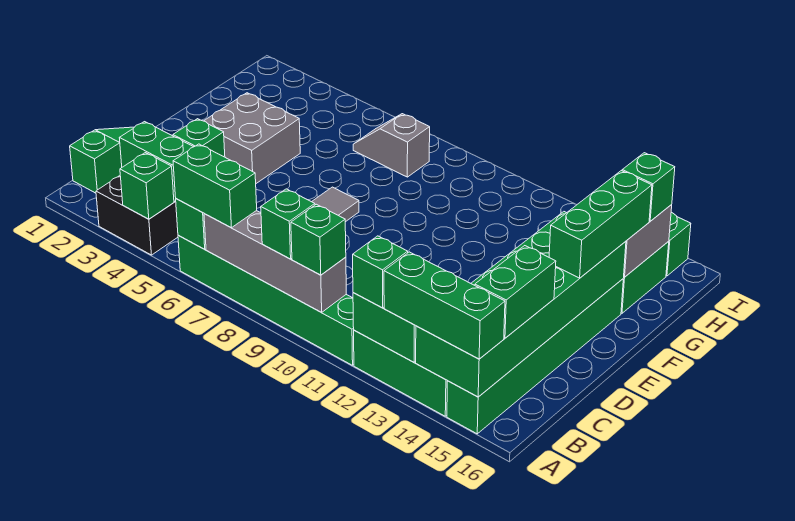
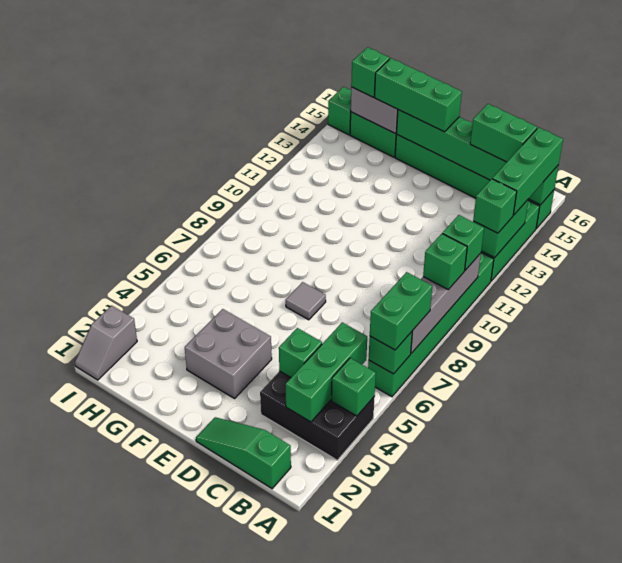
green brick A14:F15 level 2 -> green brick A15:F15 level 2
grey slope H6:H7 level 1 top 7 -> grey slope I1:I2 level 1 top 2

